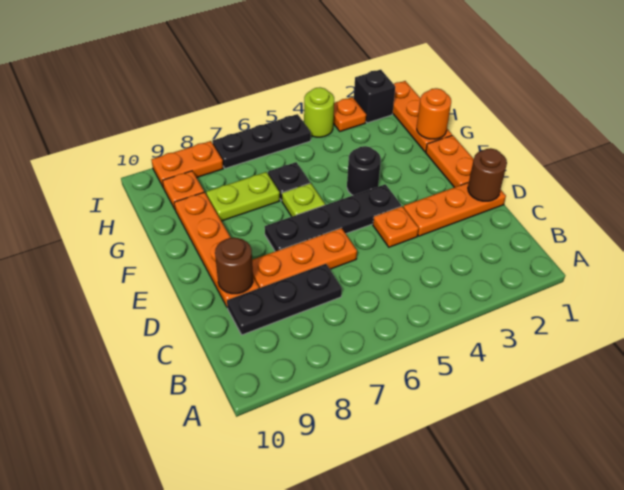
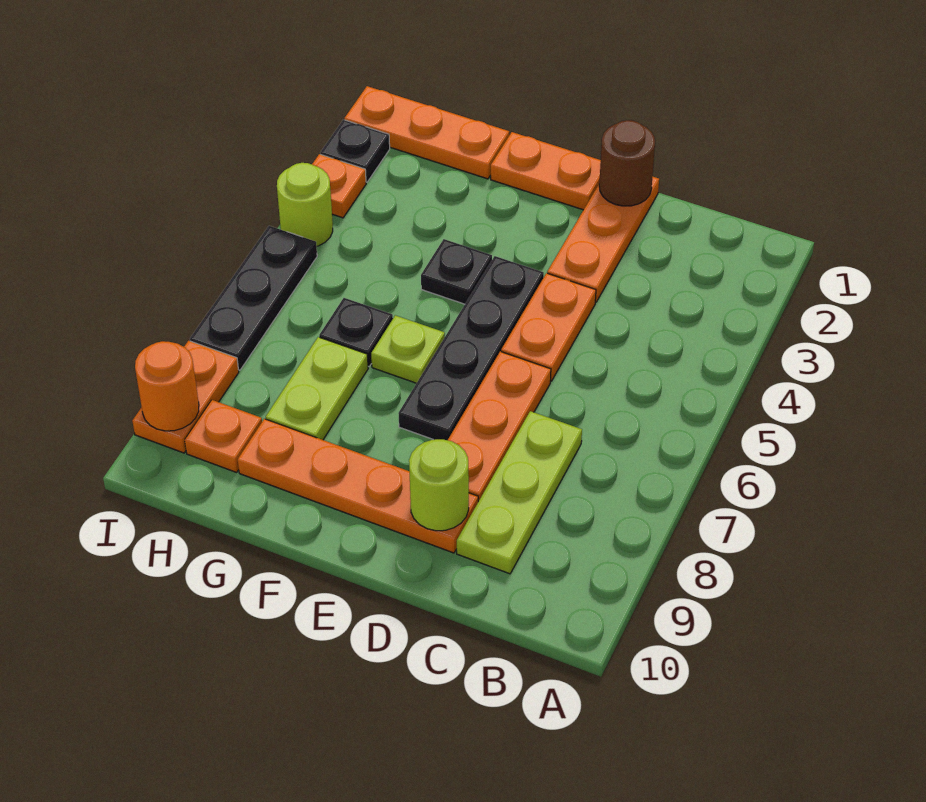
black plate C7:C9 level 1 -> lime plate C7:C9 level 1
orange plate D4 level 1 -> orange plate D4:D5 level 1
brown round brick D9 level 2 -> lime round brick D9 level 2
black round brick F4 level 1 -> black plate F4 level 1
orange round brick G1 level 2 -> orange round brick I9 level 2
black brick I2 level 1 -> black plate I2 level 1

